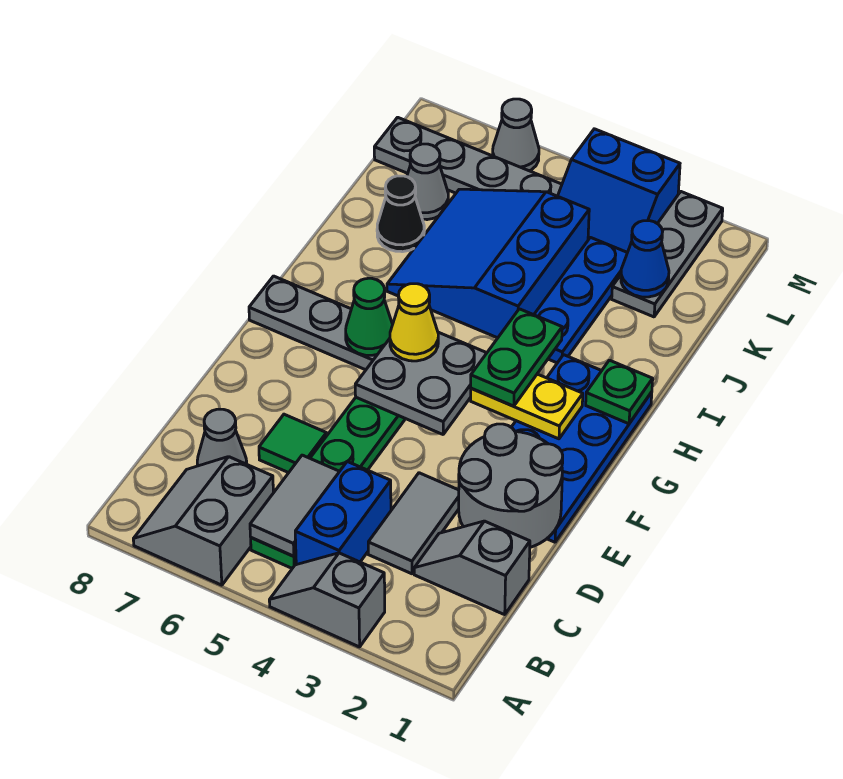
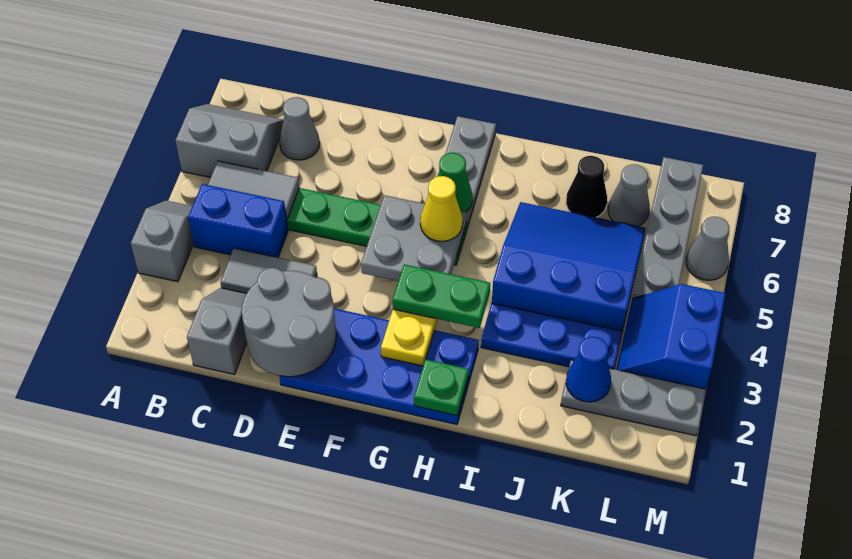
green tile D6 level 1 -> none

